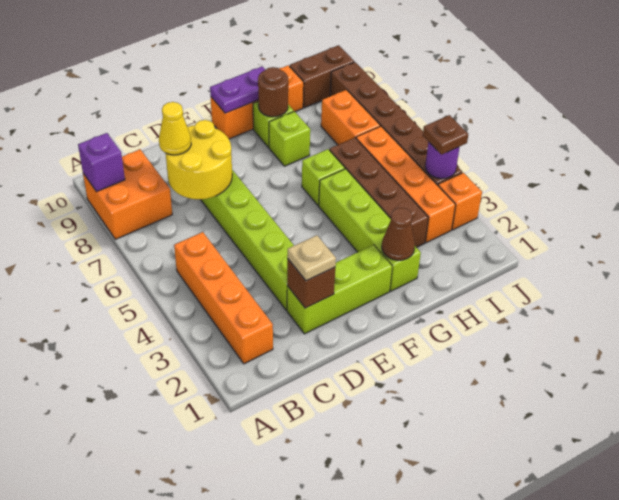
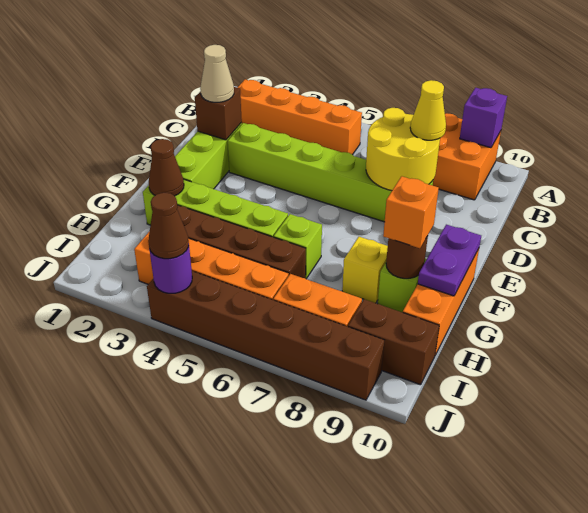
tan plate D2 level 3 -> tan cone D2 level 3
lime brick G8 level 1 -> yellow brick G8 level 1
brown brick I10:J10 level 1 -> brown brick I9:I10 level 1
orange brick J3 level 1 -> orange brick G9 level 3
brown plate J4 level 3 -> brown cone J4 level 3

